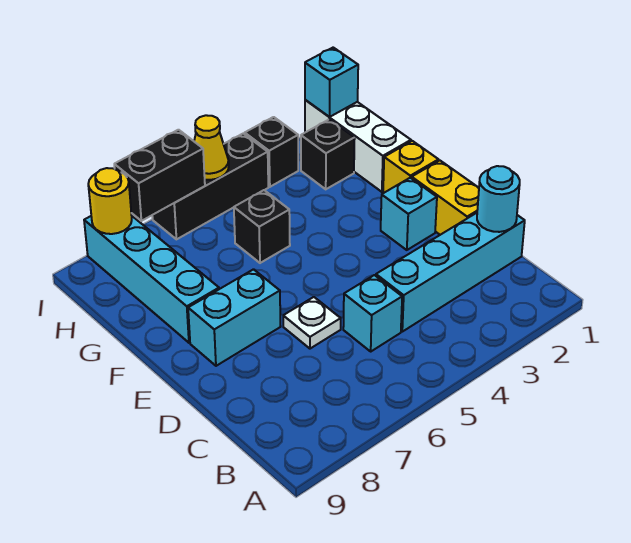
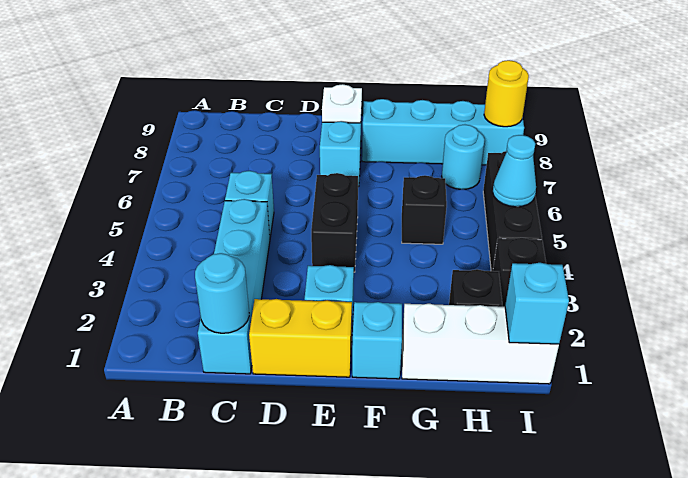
white plate D6 level 1 -> white plate E8 level 2
yellow brick F1 level 1 -> cyan brick F1 level 1
none -> cyan round brick H7 level 1
yellow cone I5 level 2 -> cyan cone I5 level 2
black brick I6:I7 level 2 -> black brick E4:E5 level 1

